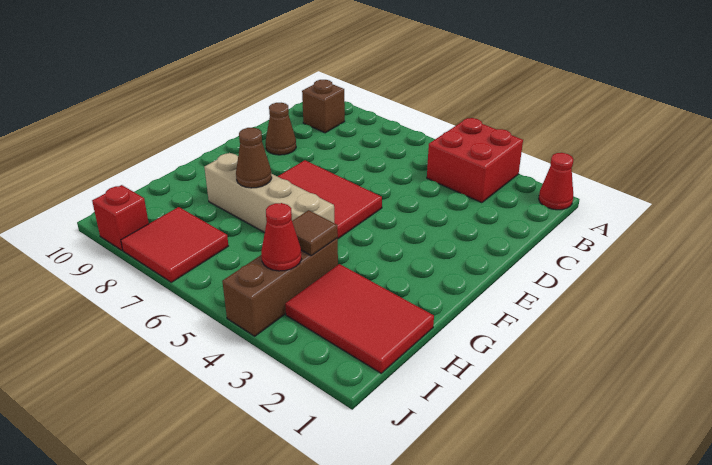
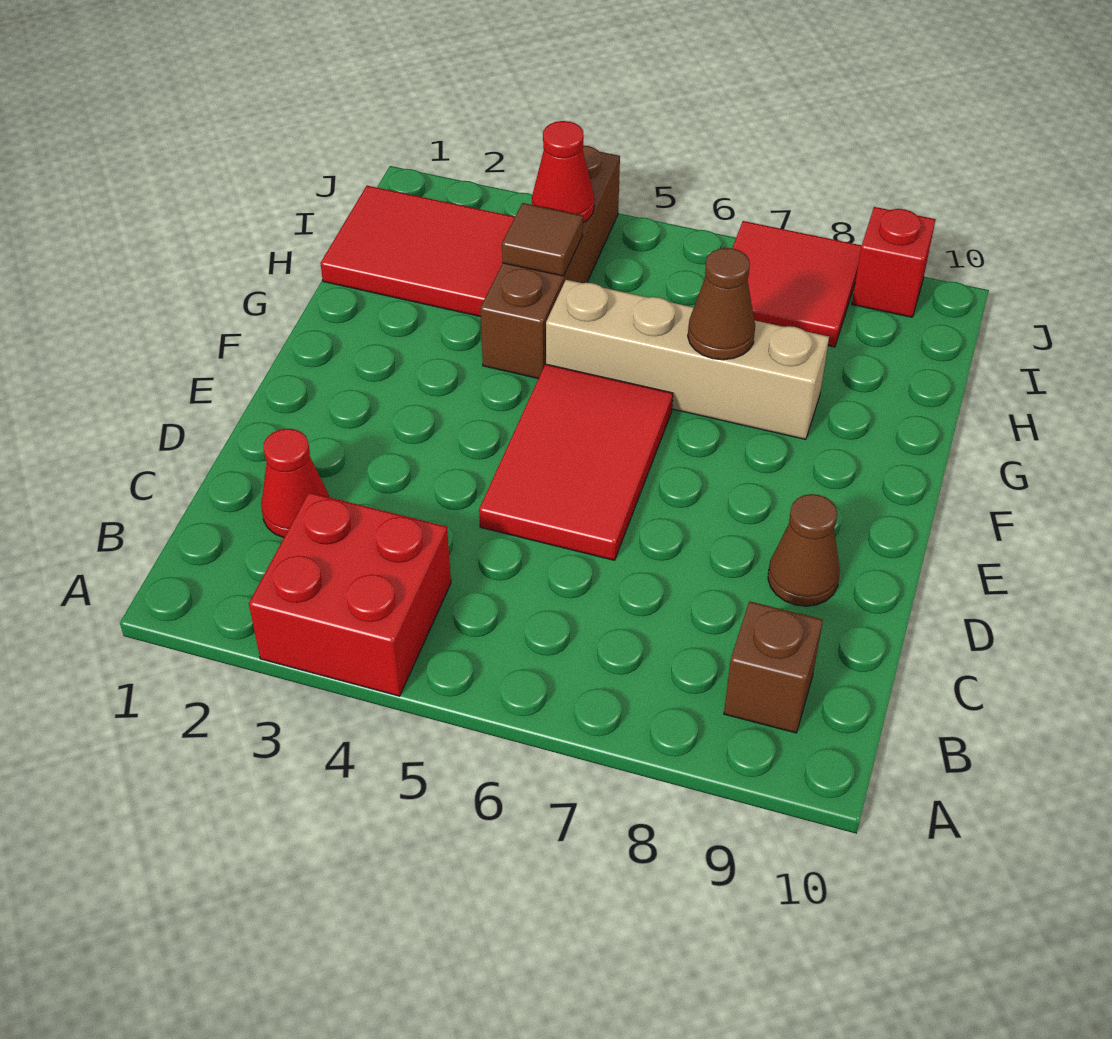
red cone A1 level 1 -> red cone C2 level 1
red tile E5:F7 level 1 -> red tile D5:F6 level 1
brown brick H4:J4 level 1 -> brown brick G4:J4 level 1

